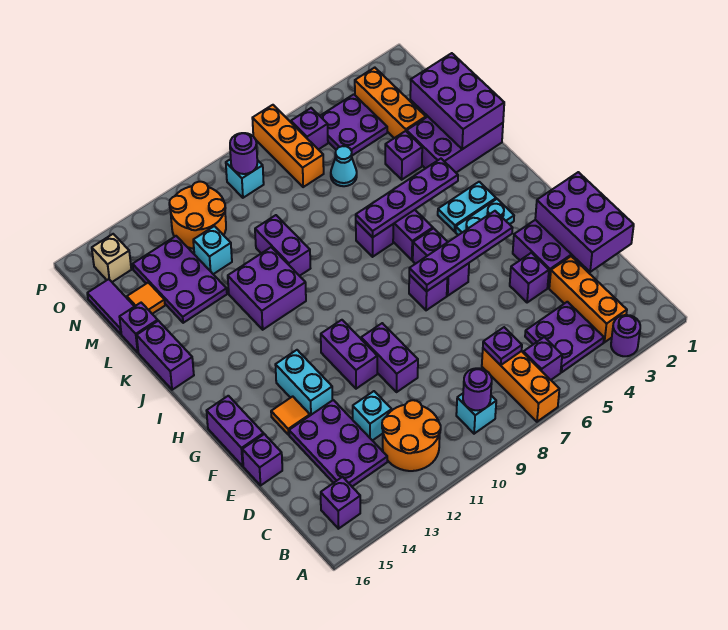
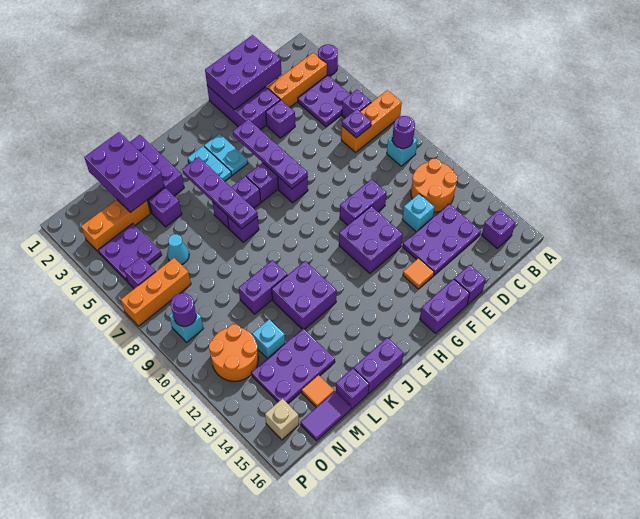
purple brick F11:G11 level 1 -> purple brick F11:G12 level 1
cyan brick F13:G13 level 1 -> none
purple brick K1:M2 level 2 -> purple brick L1:M3 level 2

